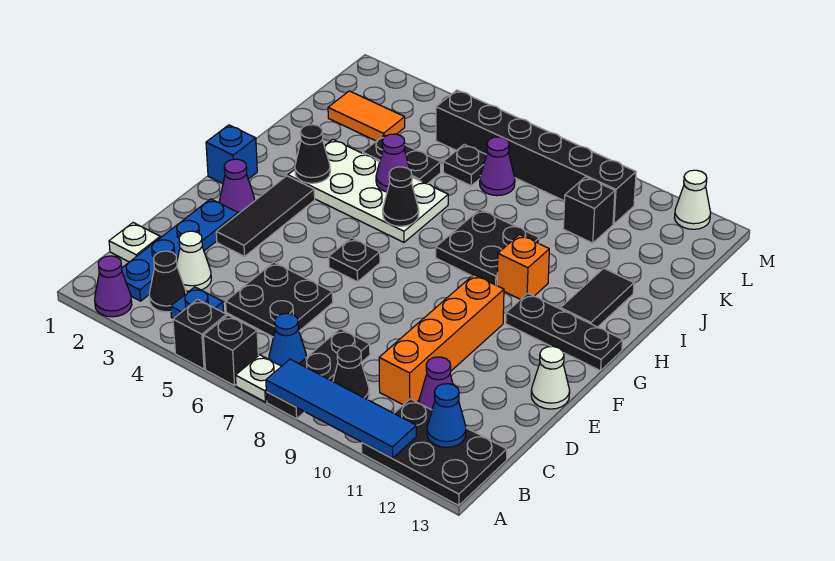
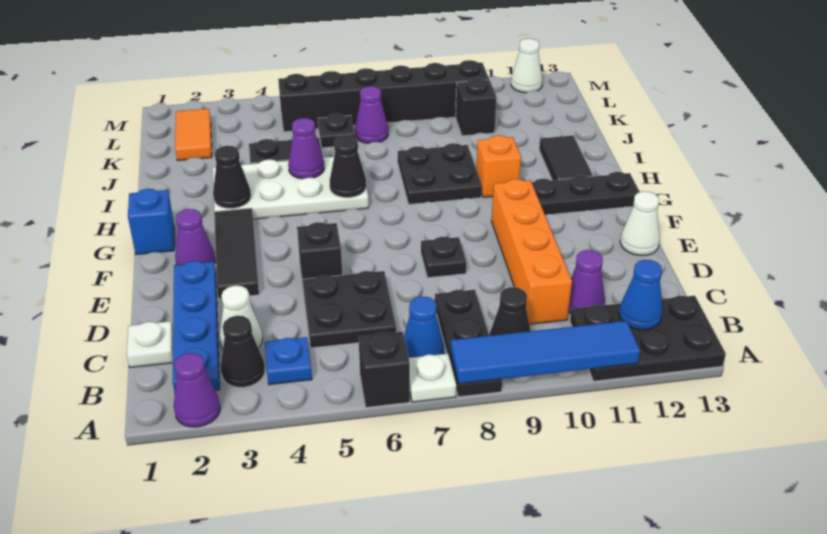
black brick A5 level 1 -> black brick E5 level 1
black plate F6 level 1 -> black plate E8 level 1
orange tile K2:K3 level 1 -> orange tile K2:L2 level 1

